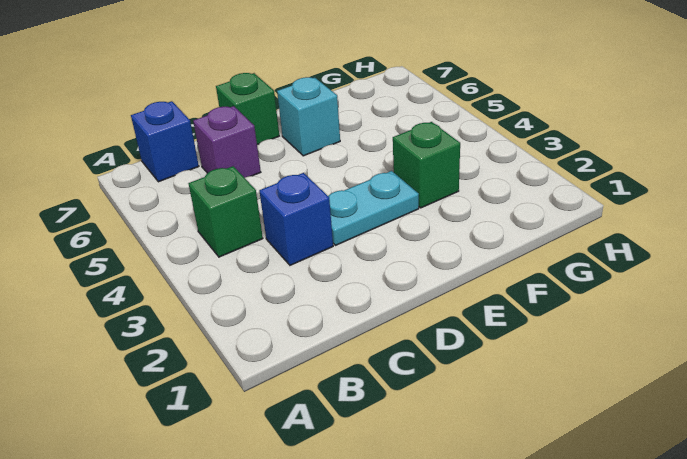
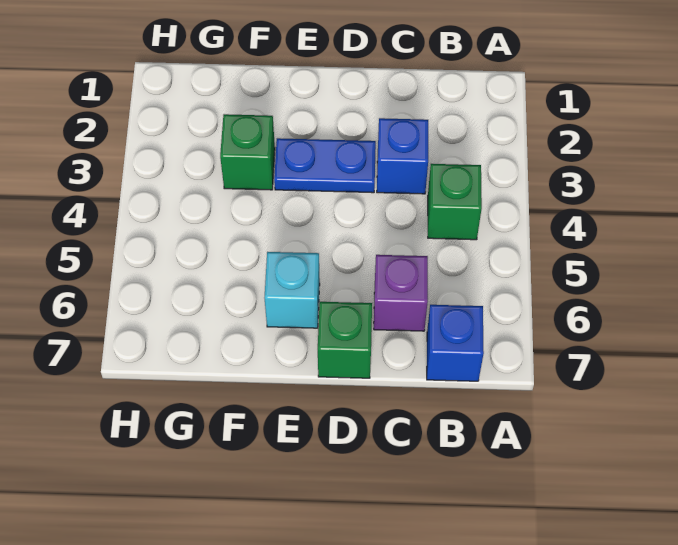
cyan plate D3:E3 level 1 -> blue plate D3:E3 level 1

